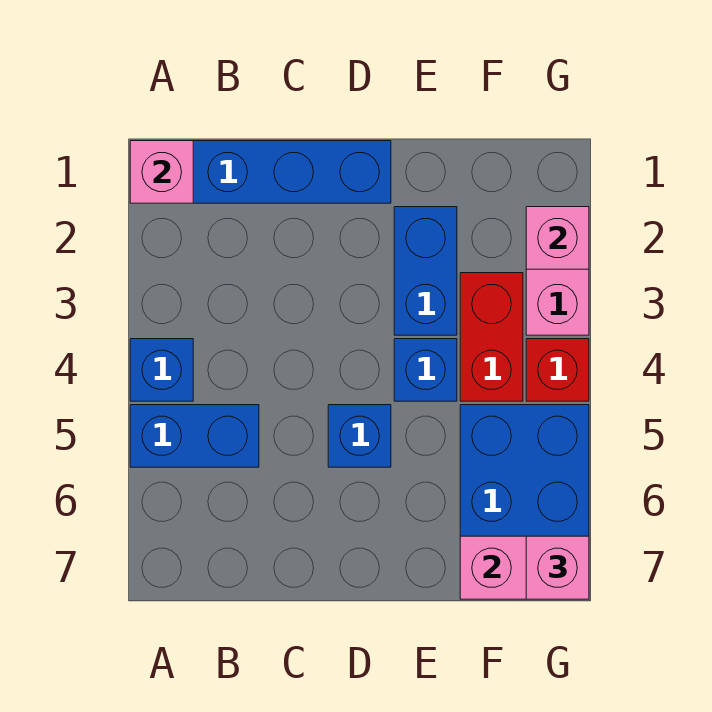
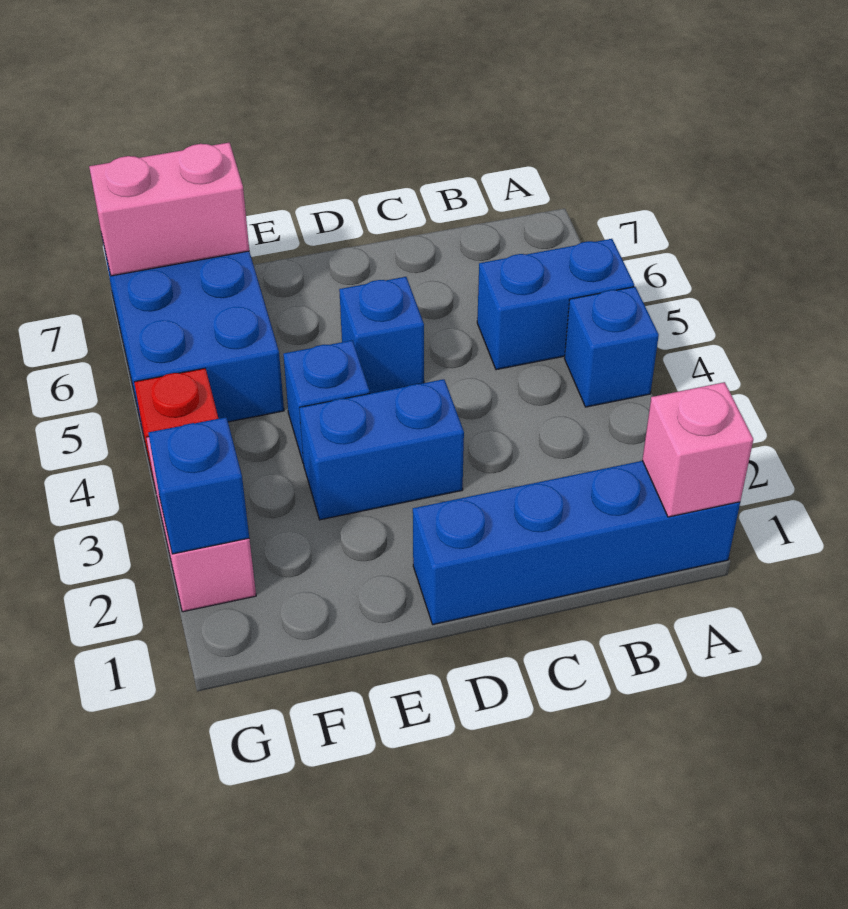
blue brick E2:E3 level 1 -> blue brick D3:E3 level 1
red brick F3:F4 level 1 -> none
pink brick G2 level 2 -> blue brick G2 level 2
pink brick G7 level 3 -> none

